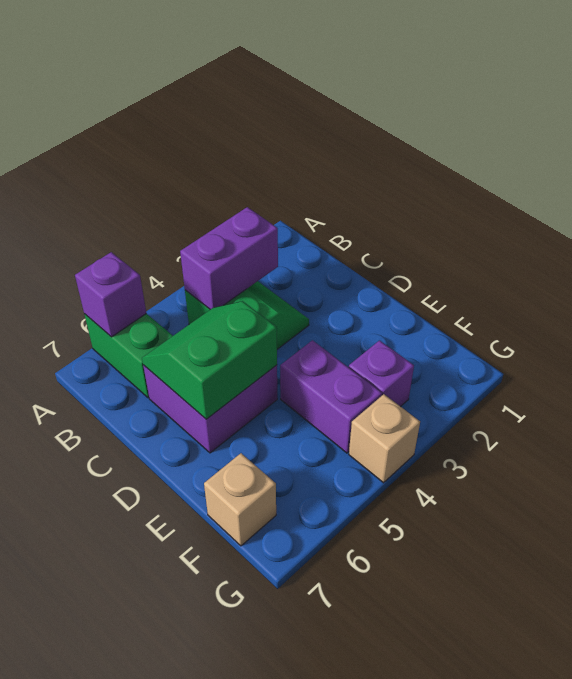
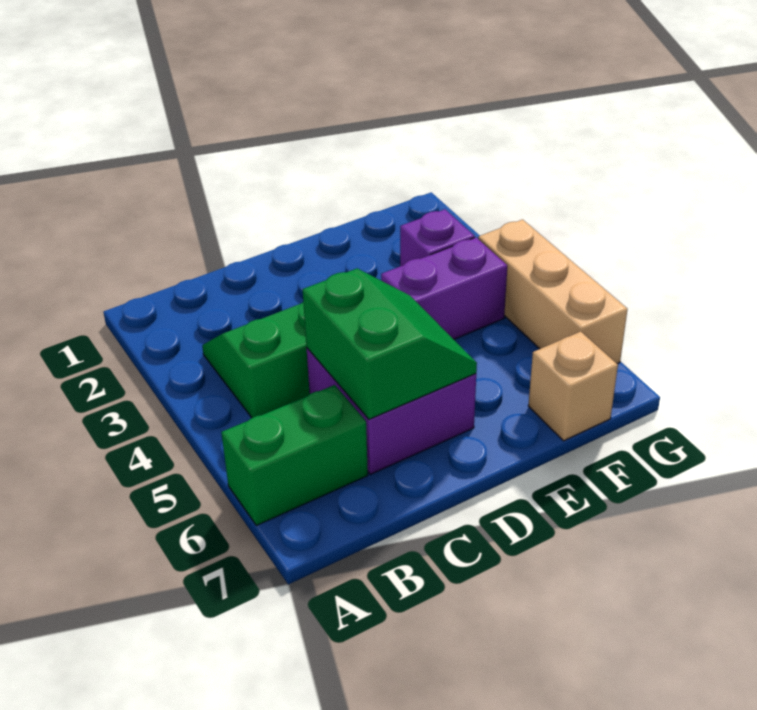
purple brick A6 level 2 -> none
purple brick B3:B4 level 2 -> none
green slope C5:D6 level 2 top D -> green slope C5:D6 level 2 top C
tan brick G4 level 1 -> tan brick G4:G6 level 1

